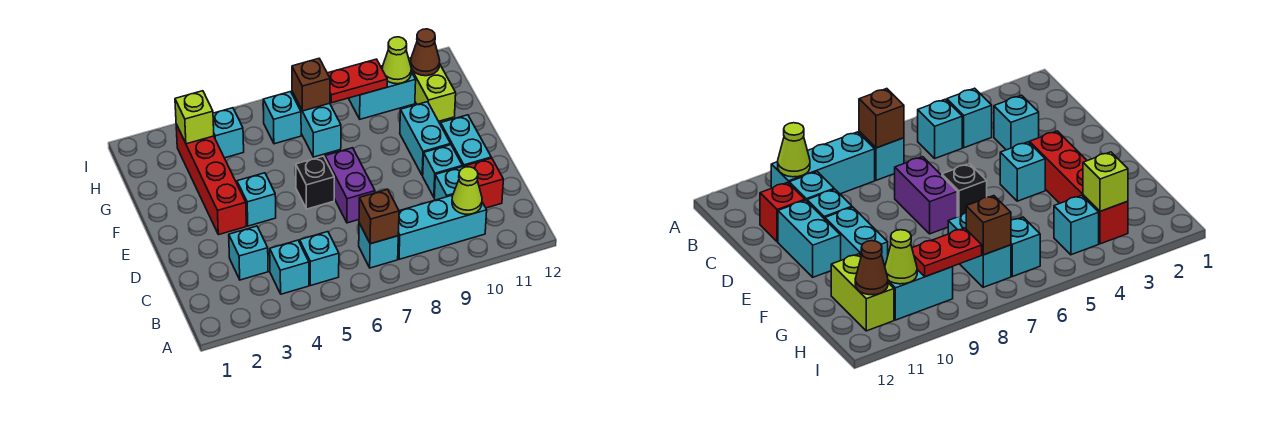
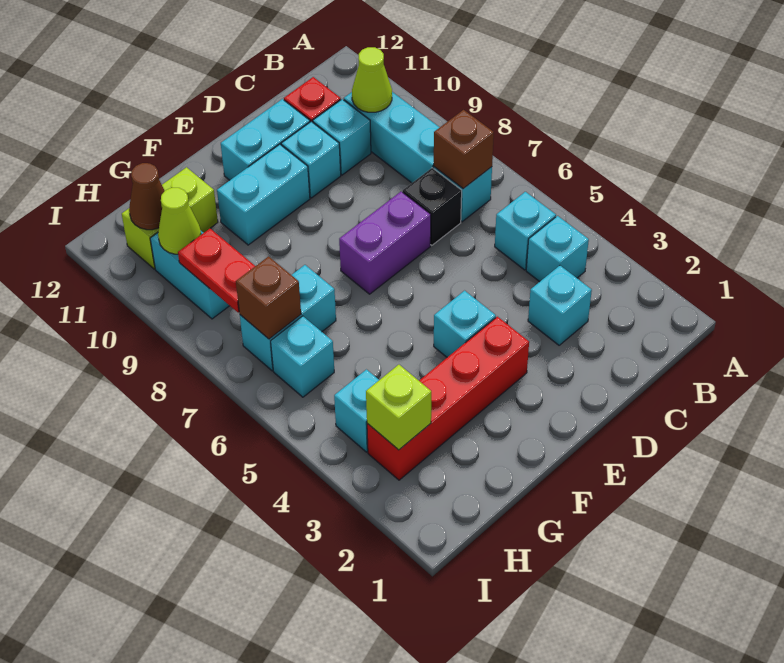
black brick E6 level 1 -> black brick C7 level 1

